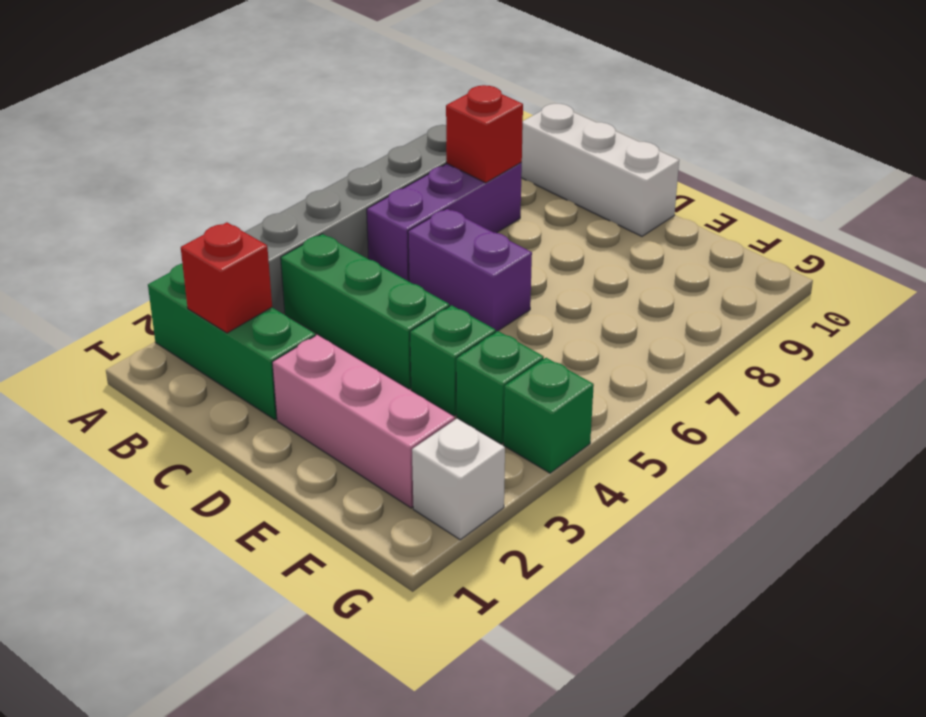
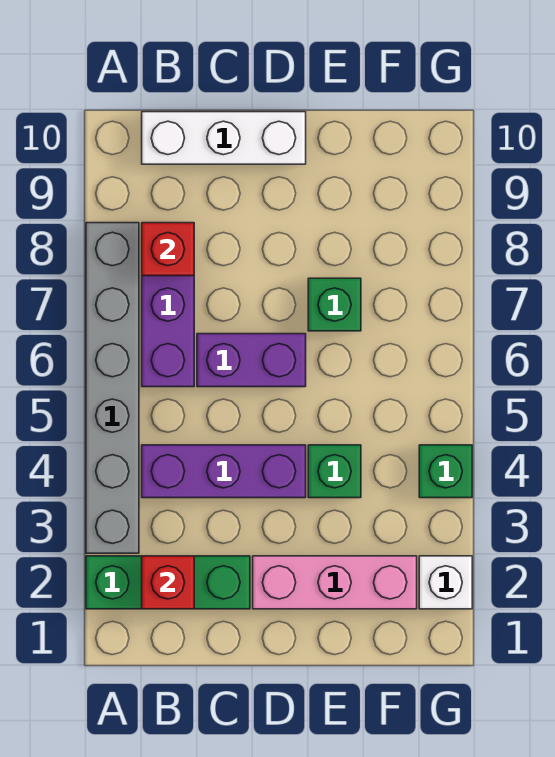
green brick B4:D4 level 1 -> purple brick B4:D4 level 1
green brick F4 level 1 -> green brick E7 level 1

